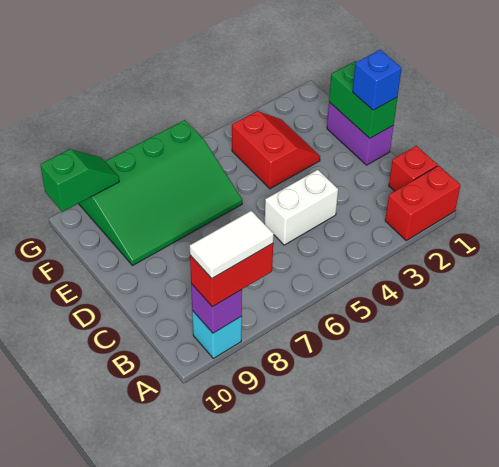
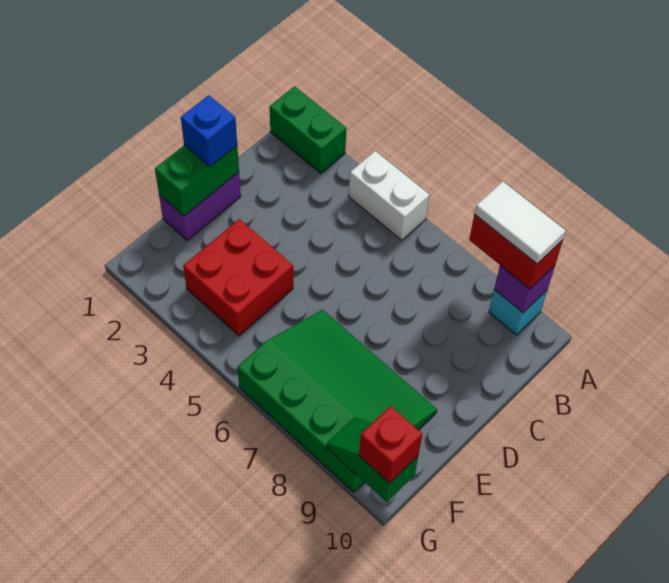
red brick A1:A2 level 1 -> green brick A1:A2 level 1
red brick B1 level 1 -> red brick G10 level 3
white brick C4:C5 level 1 -> white brick A4:A5 level 1
red slope E3:F4 level 1 top 4 -> red brick E3:F4 level 1

